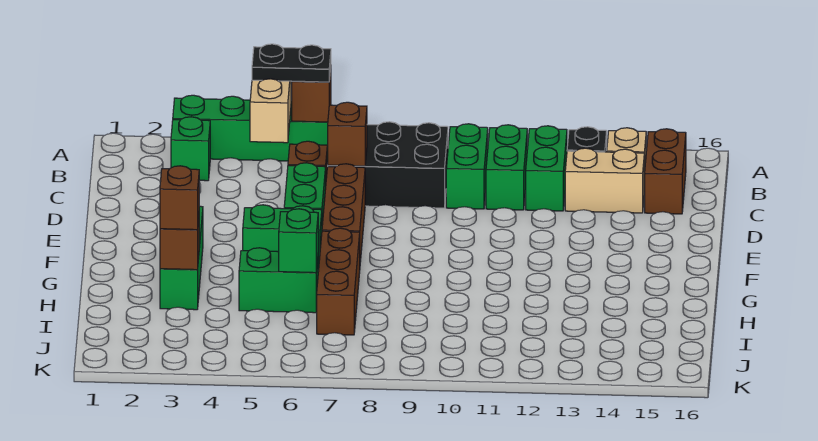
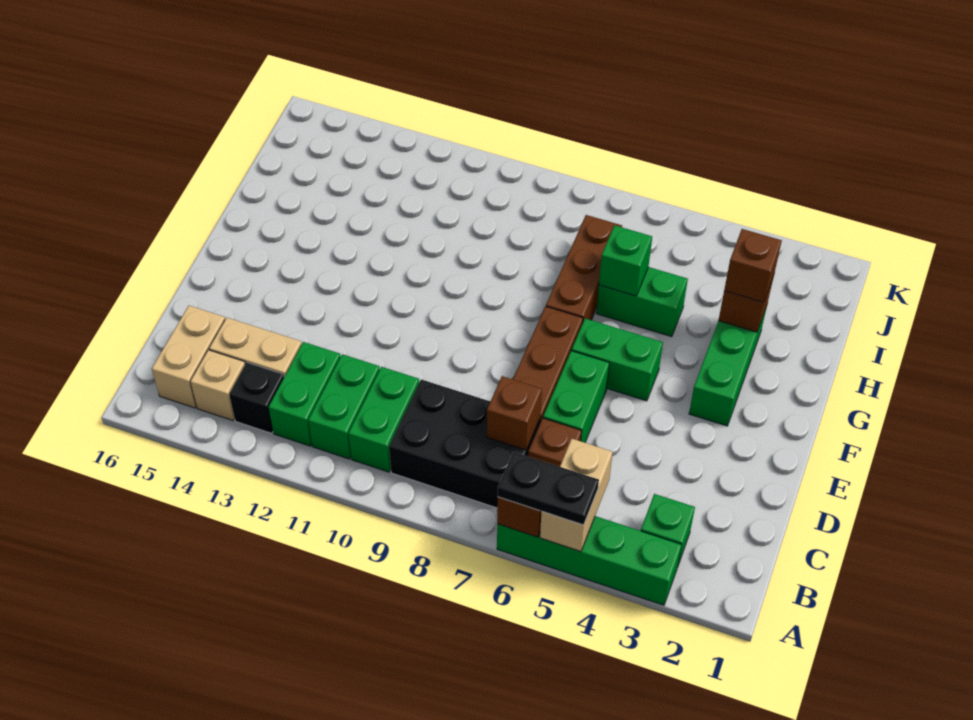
brown brick B15:C15 level 1 -> tan brick B15:C15 level 1

